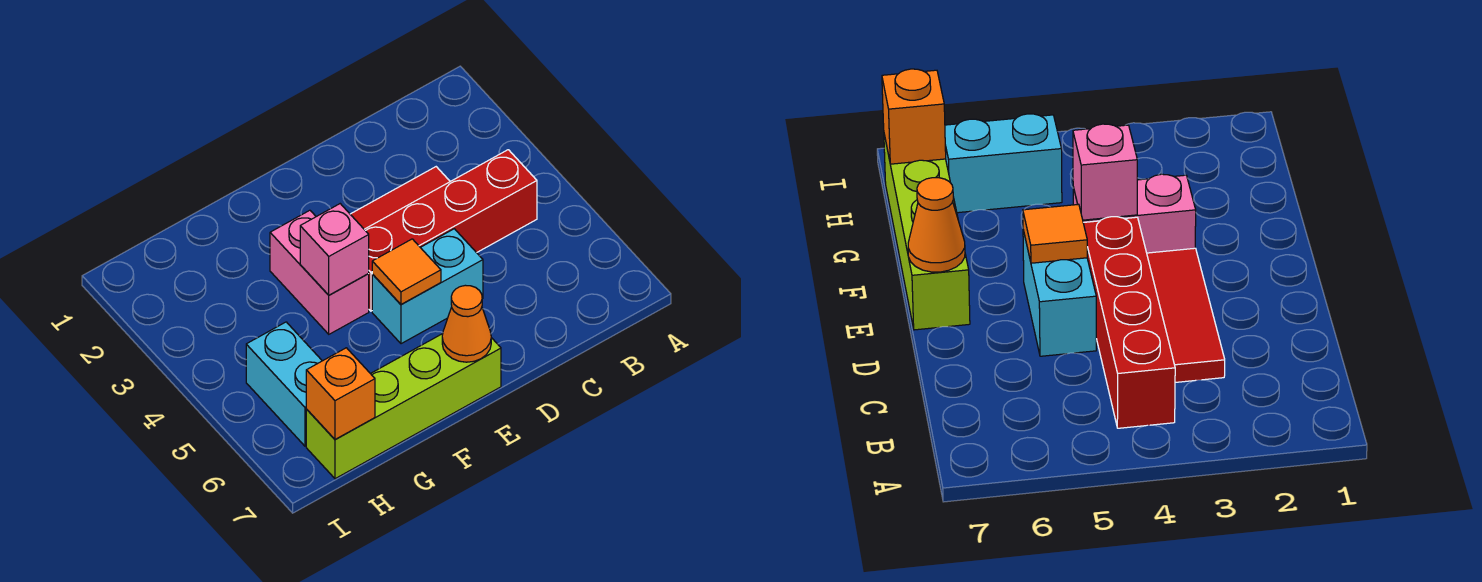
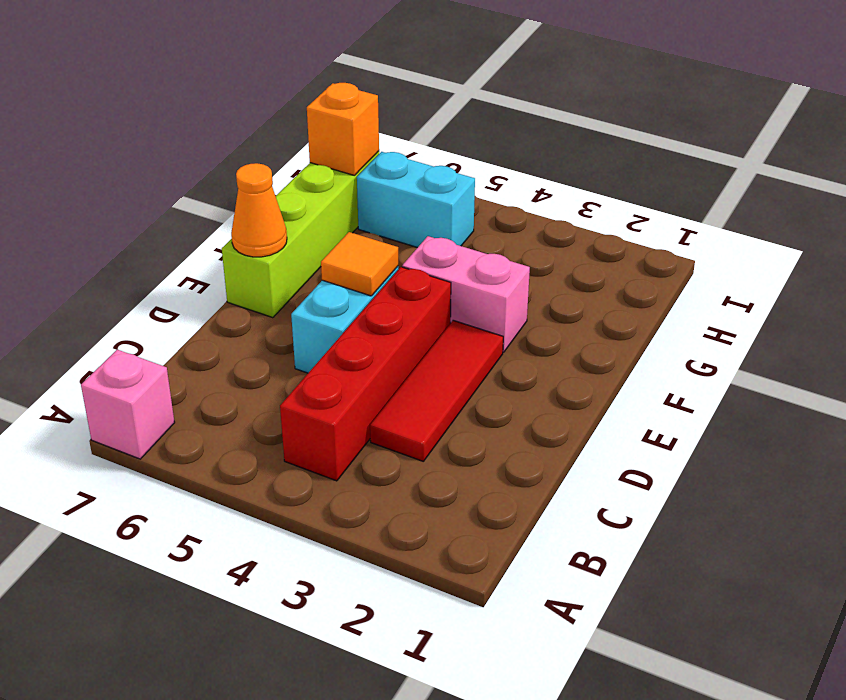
pink brick F4 level 2 -> pink brick A7 level 1

